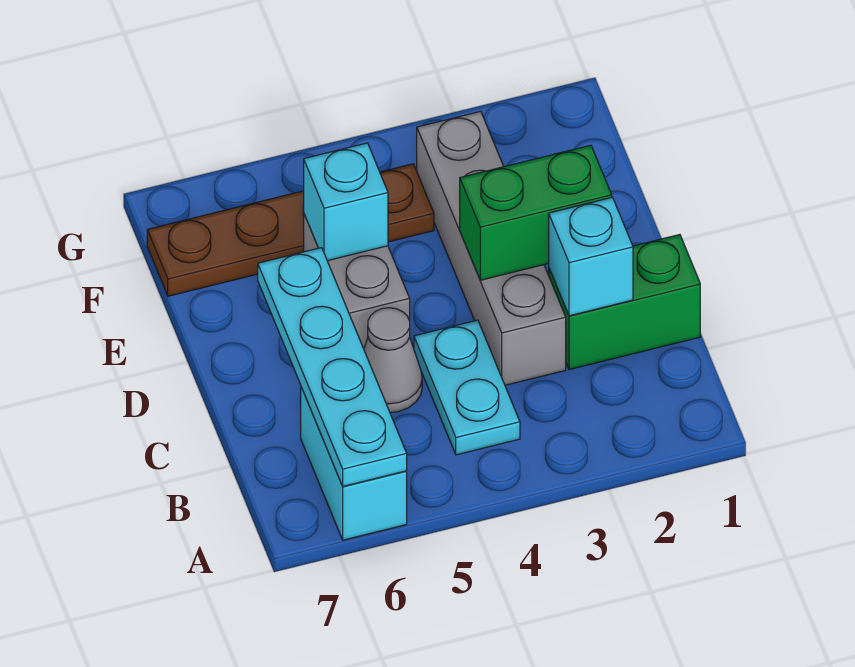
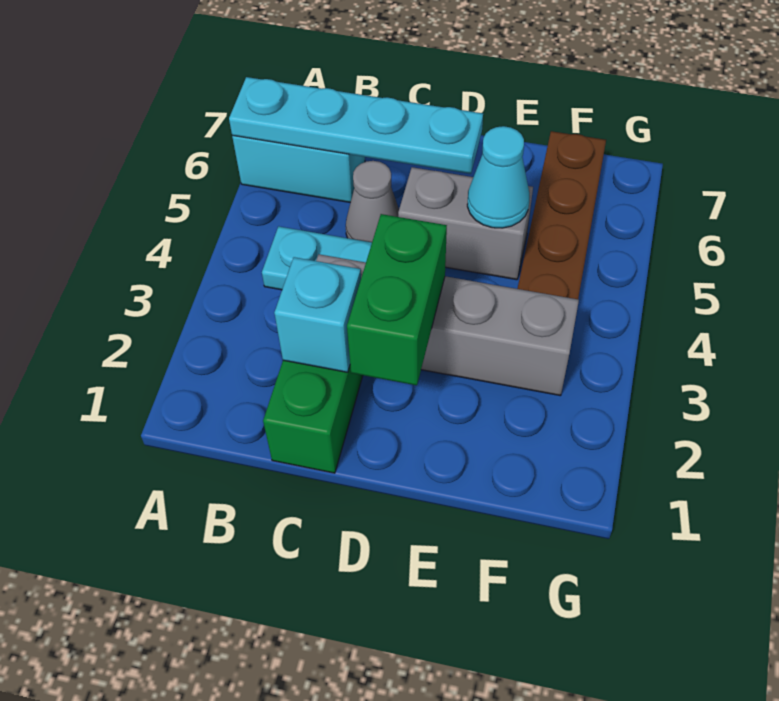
cyan brick E5 level 2 -> cyan cone E5 level 2

